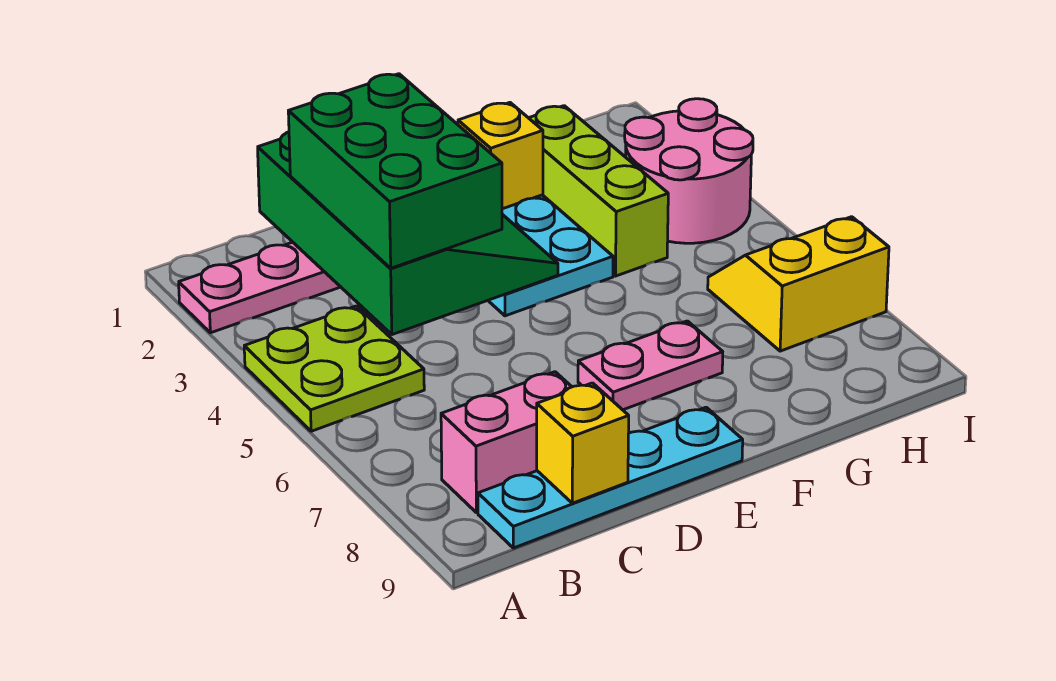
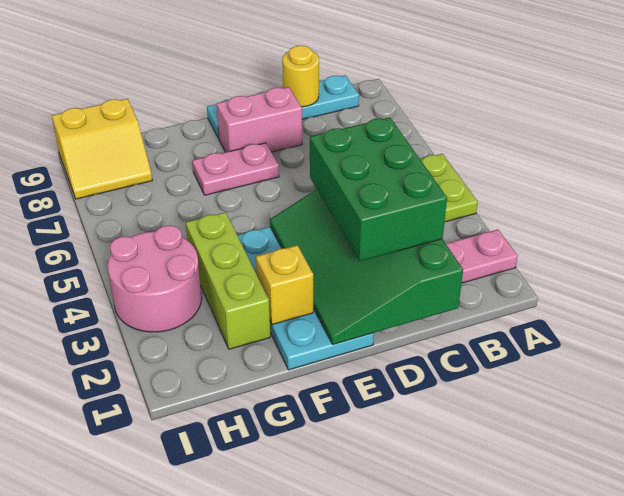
pink brick B8:C8 level 1 -> pink brick D8:E8 level 1
yellow brick C9 level 2 -> yellow round brick C9 level 2
yellow slope H6:I7 level 1 top 7 -> yellow slope H8:I9 level 1 top 9

